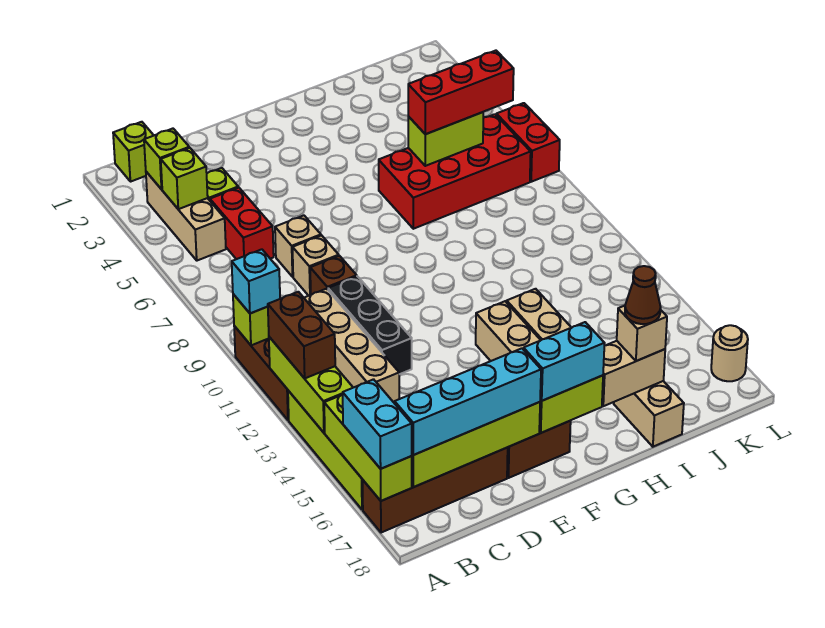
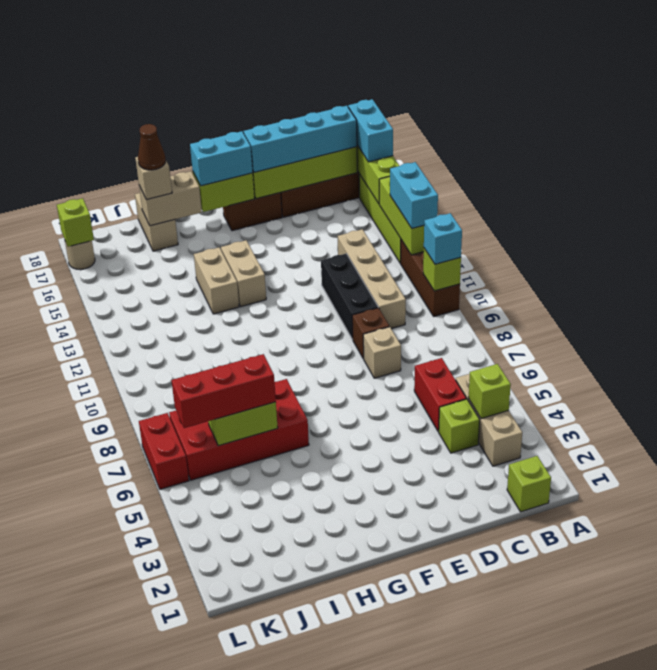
brown brick A12:A13 level 3 -> cyan brick A12:A13 level 3
lime brick B3 level 2 -> lime brick L17 level 2
tan brick D7 level 1 -> none

